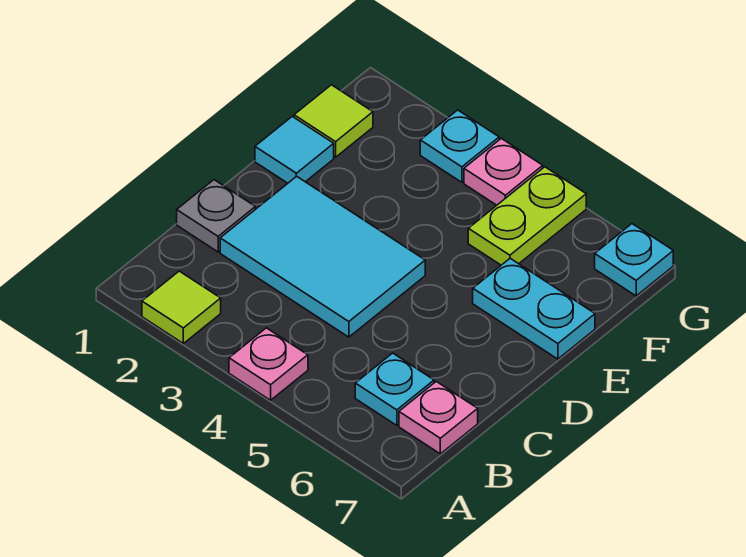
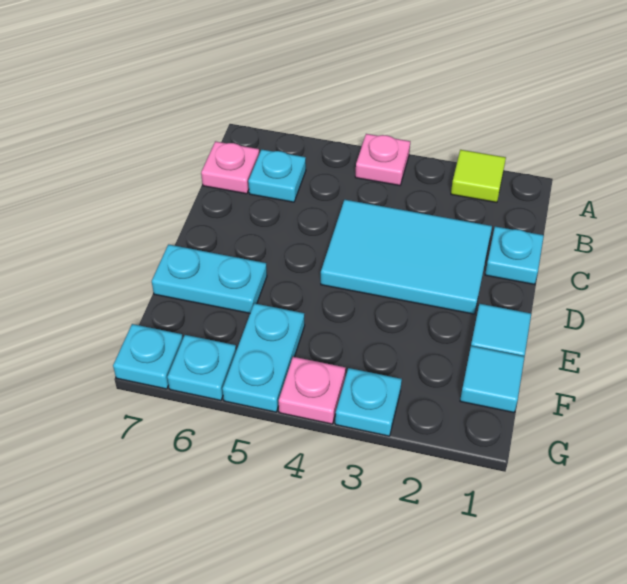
grey plate C1 level 1 -> cyan plate C1 level 1
lime tile F1 level 1 -> cyan tile F1 level 1
lime plate F5:G5 level 1 -> cyan plate F5:G5 level 1
none -> cyan plate G6 level 1

